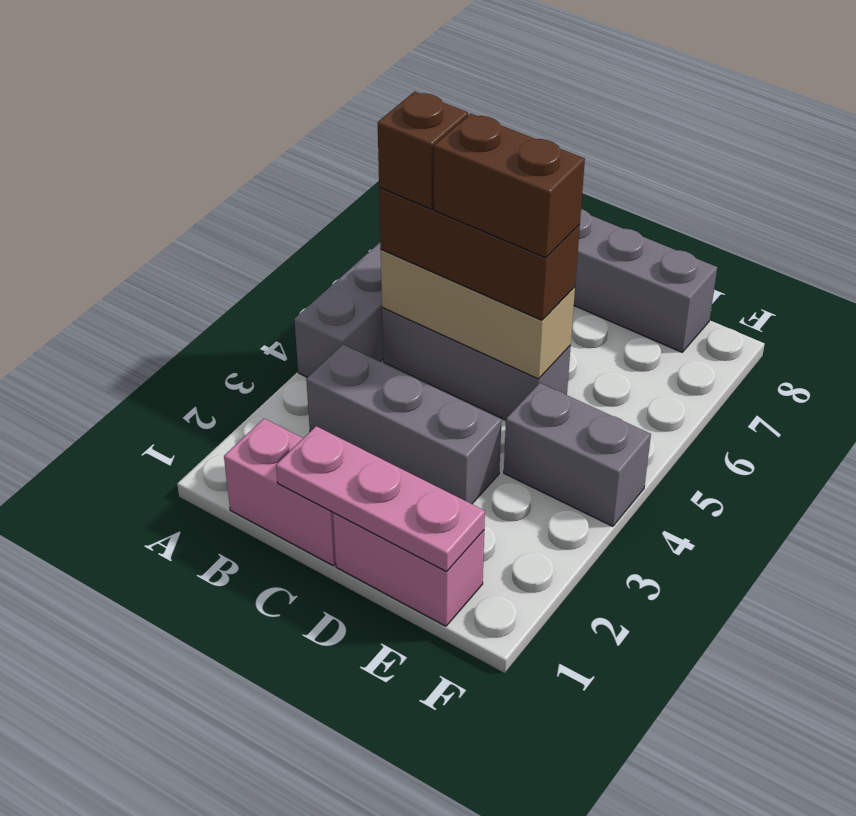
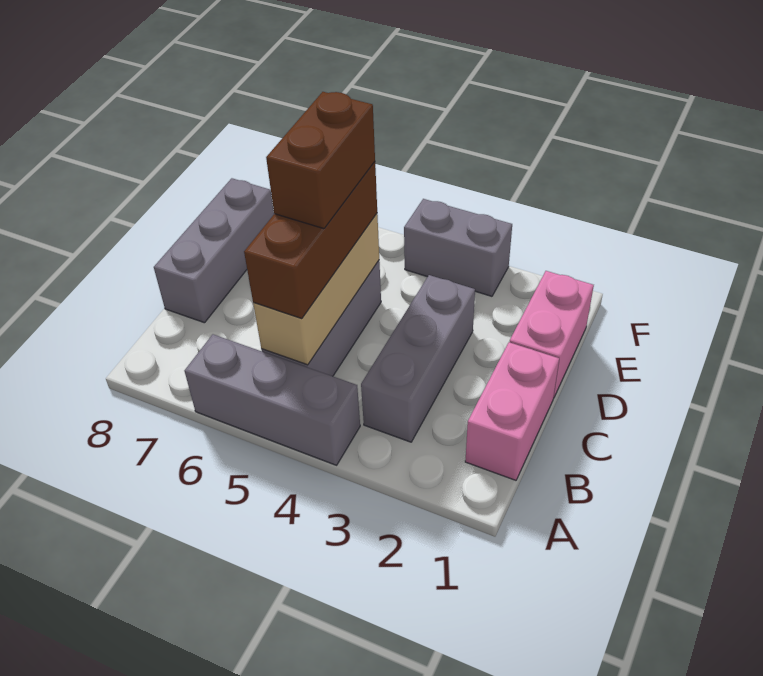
brown brick B5 level 4 -> none
pink plate C1:E1 level 2 -> none
grey brick E4:F4 level 1 -> grey brick F3:F4 level 1

